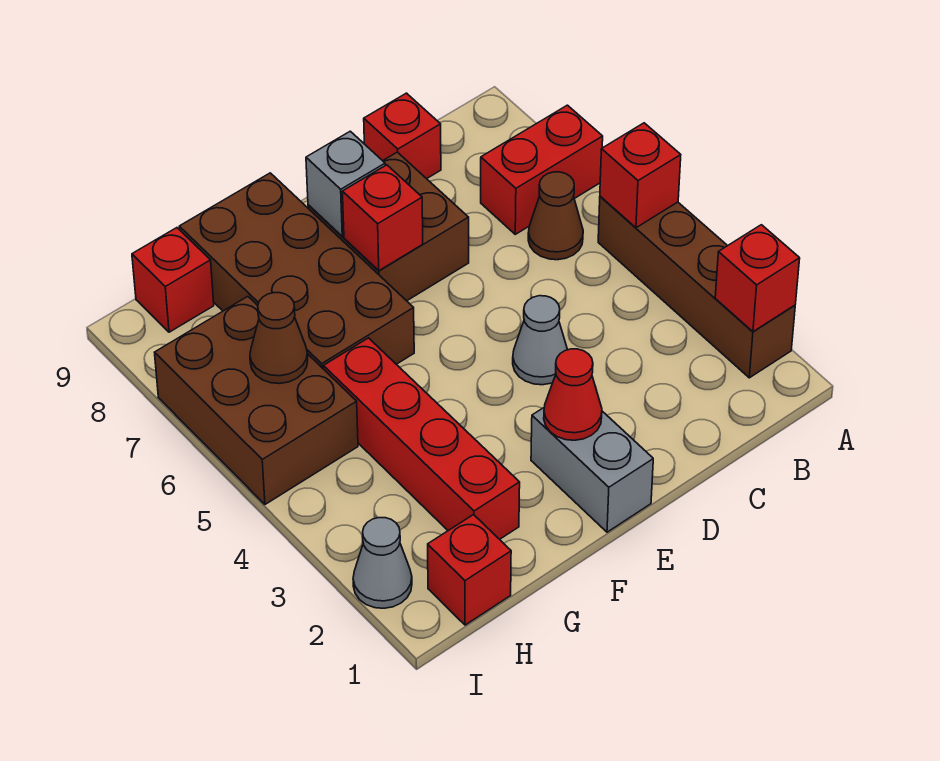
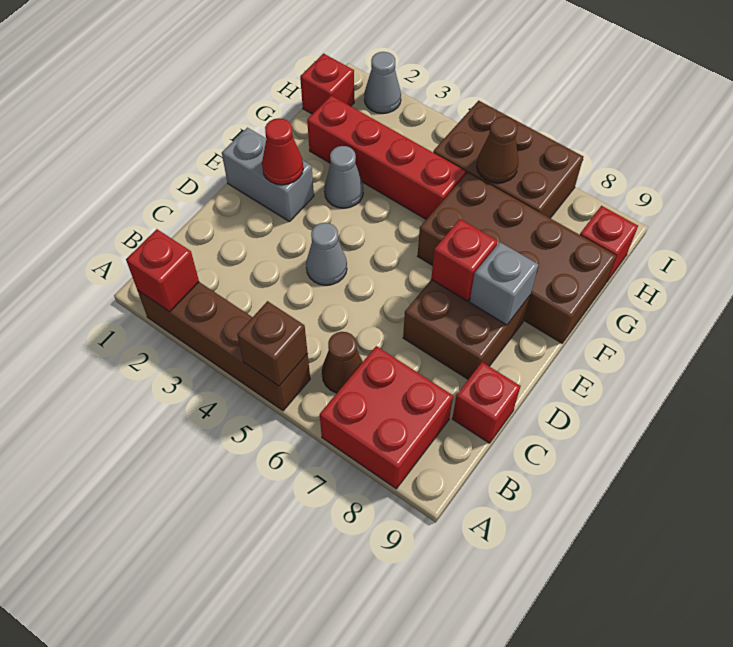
red brick A5 level 2 -> brown brick A5 level 2
red brick A7:B7 level 1 -> red brick A7:B8 level 1
none -> grey cone F3 level 1

